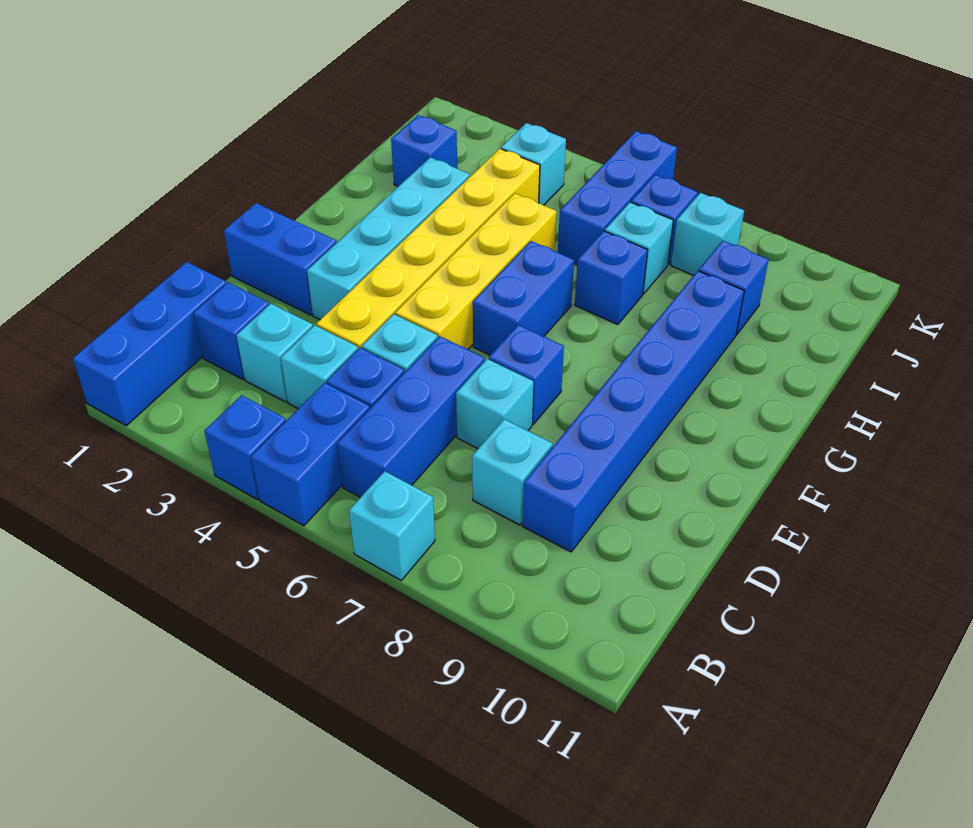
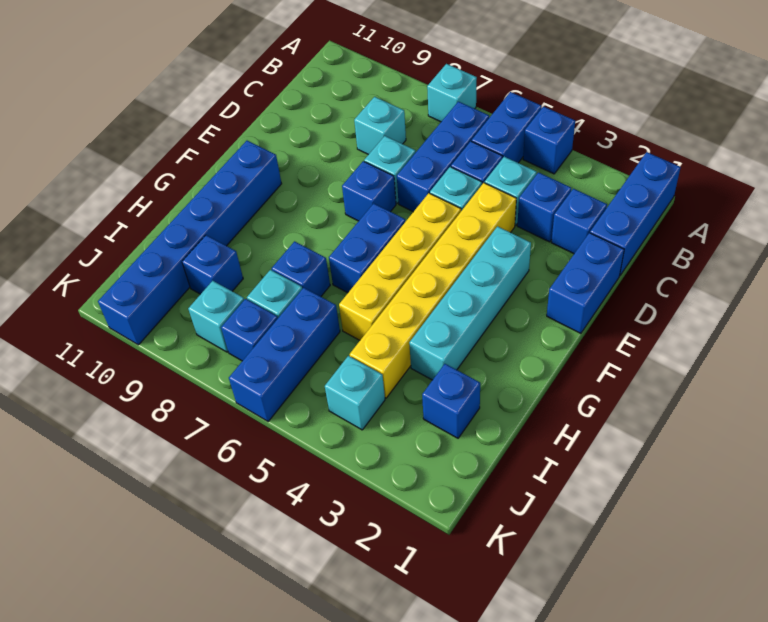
cyan brick C3 level 1 -> blue brick C3 level 1
blue brick C9:H9 level 1 -> blue brick F10:K10 level 1
blue brick E1:E2 level 1 -> blue brick D1:E1 level 1

